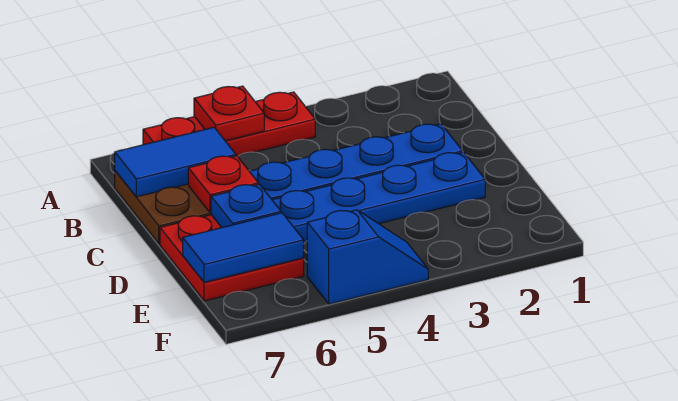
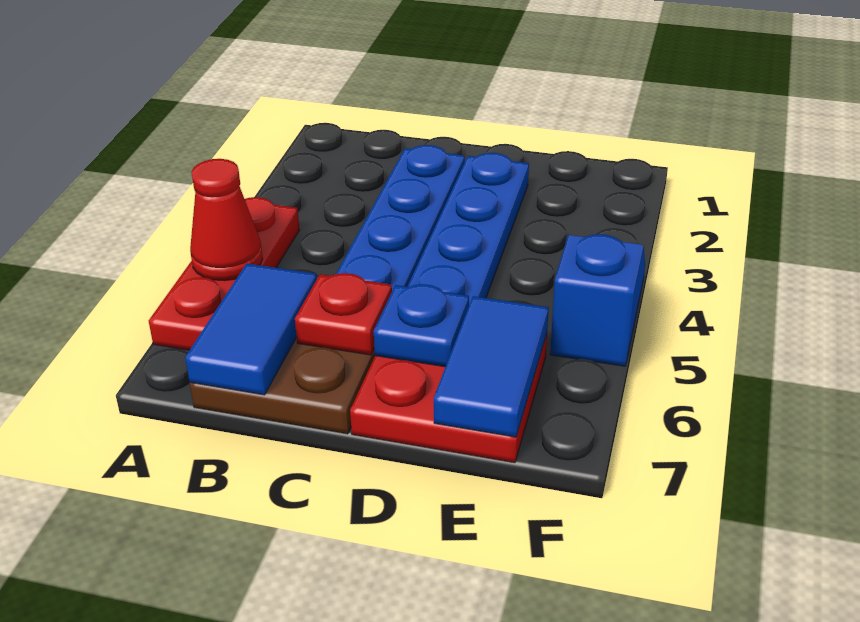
red plate A5 level 2 -> red cone A5 level 2

